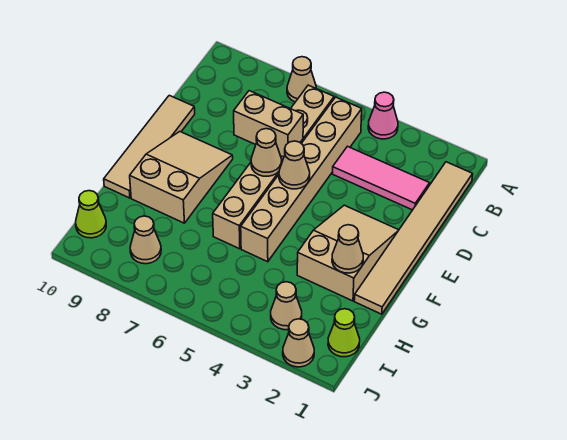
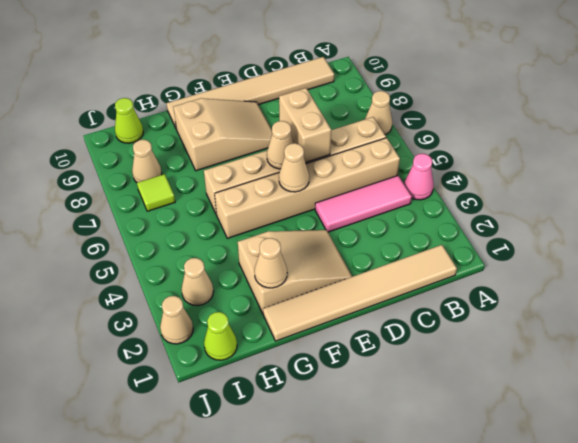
pink tile C2:C4 level 1 -> pink tile B4:D4 level 1
tan tile D10:G10 level 1 -> tan tile B10:G10 level 1
none -> lime tile I7 level 1

